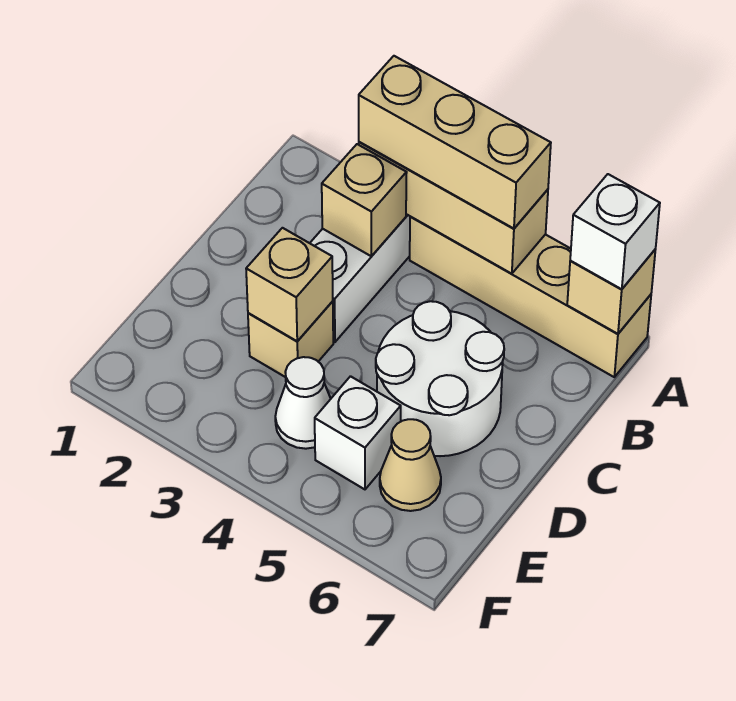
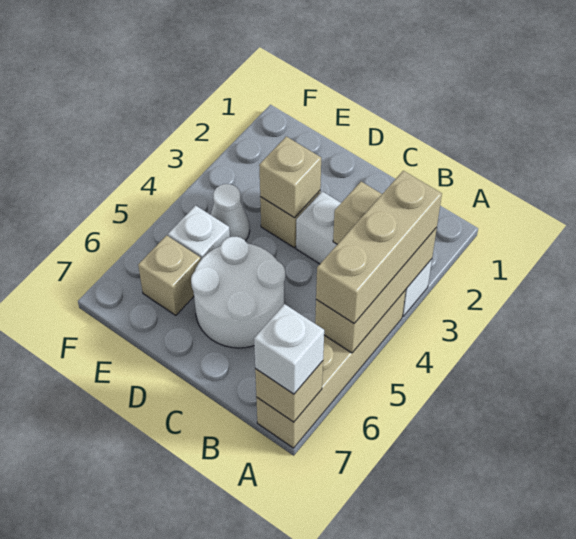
tan cone E6 level 1 -> tan brick E6 level 1

